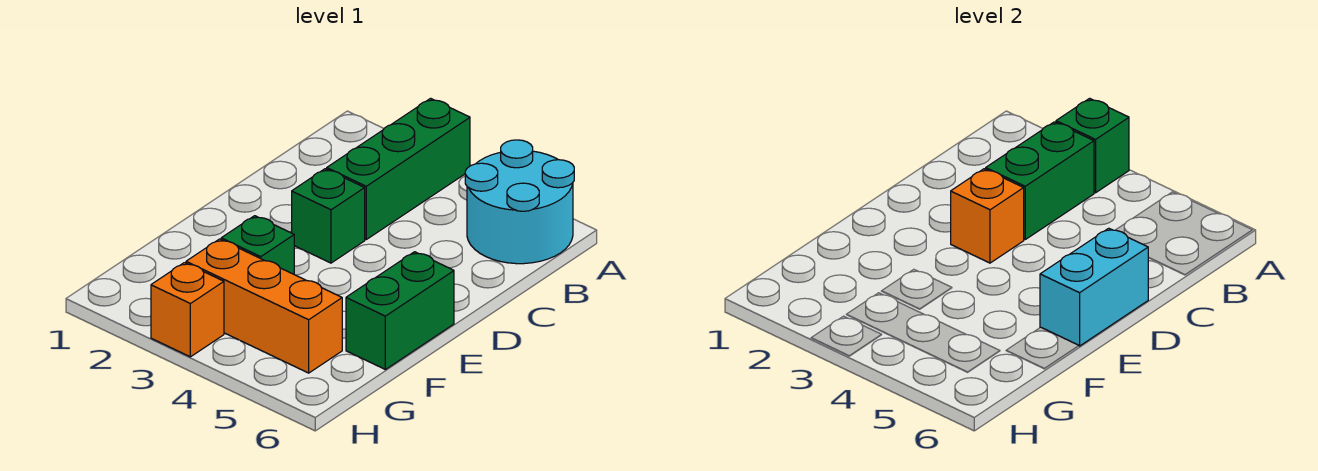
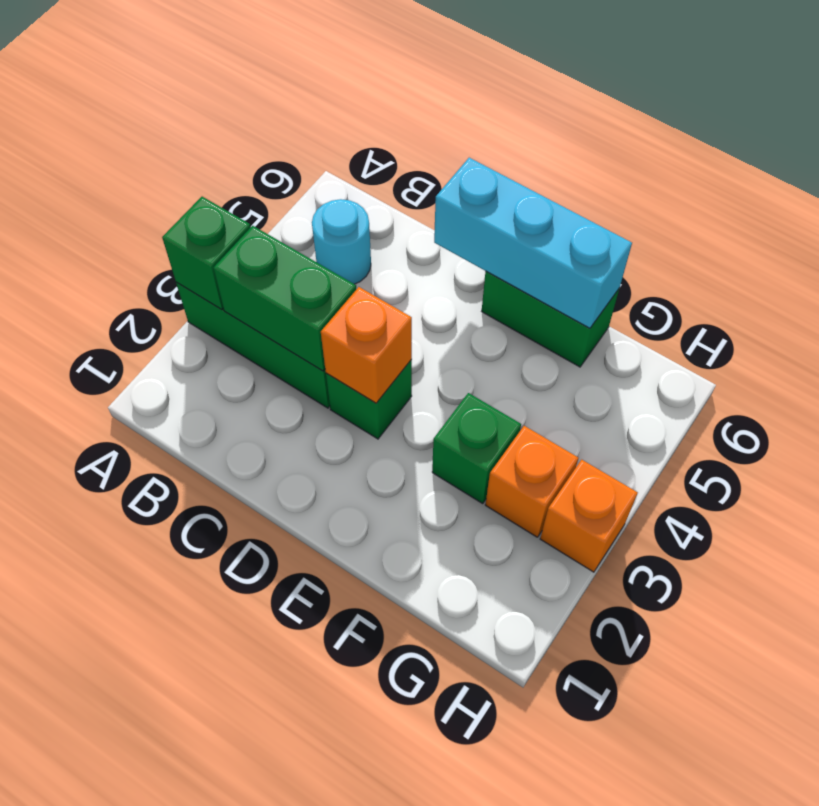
cyan round brick A5:B6 level 1 -> cyan round brick B5 level 1
cyan brick D6:E6 level 2 -> cyan brick D6:F6 level 2
orange brick G3:G5 level 1 -> orange brick G3 level 1

